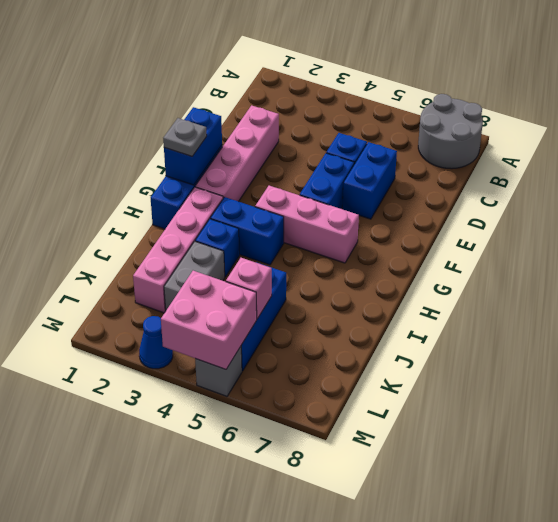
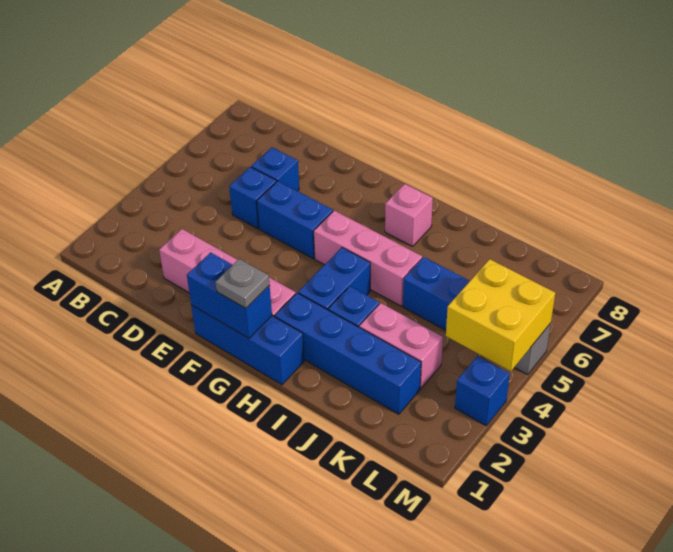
grey round brick A7:B8 level 1 -> none
blue brick D6:E6 level 1 -> blue brick D6 level 1
pink brick G4:G6 level 1 -> pink brick G5:I5 level 1
pink brick H2:K2 level 1 -> blue brick H2:K2 level 1
grey brick J3:K3 level 1 -> pink brick J3:K3 level 1
pink brick K5 level 2 -> pink brick H7 level 1
pink brick L4:M5 level 2 -> yellow brick L4:M5 level 2
blue cone M3 level 1 -> blue brick M3 level 1

